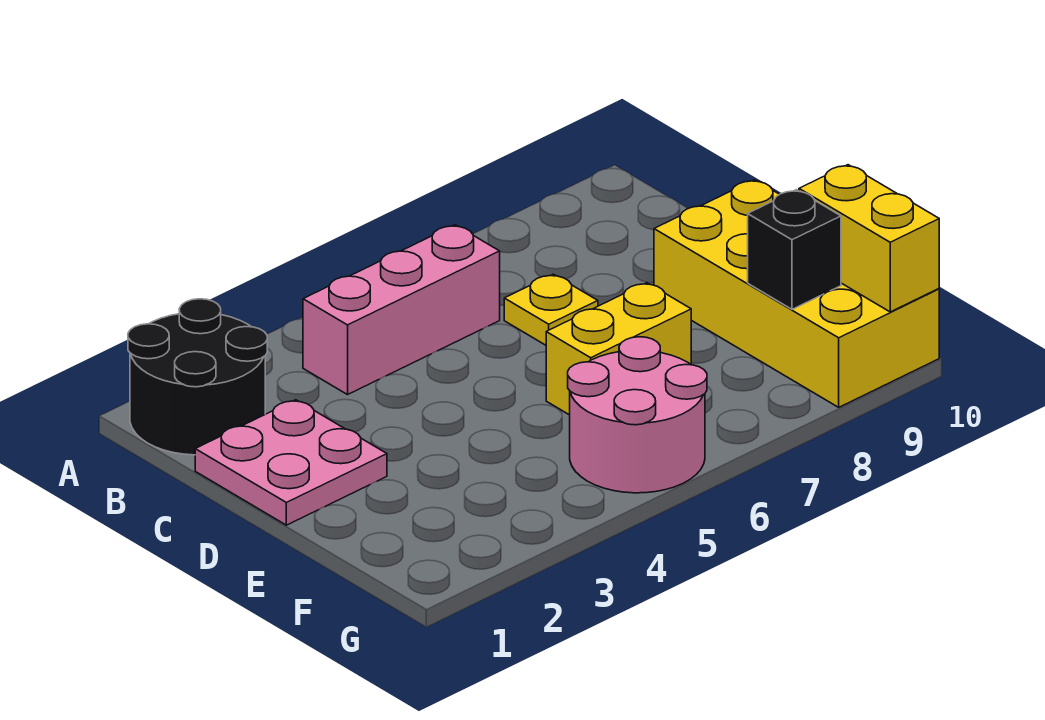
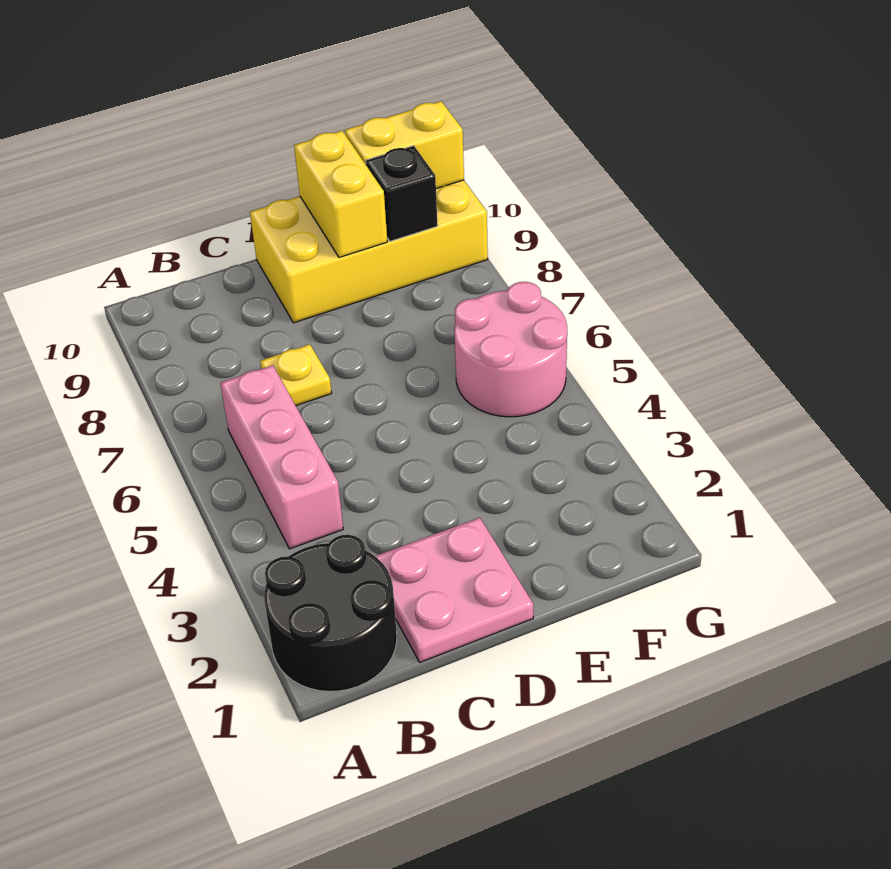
yellow brick E6:E7 level 1 -> yellow brick E9:E10 level 2

